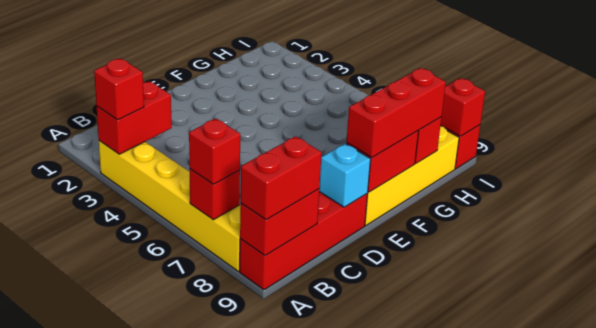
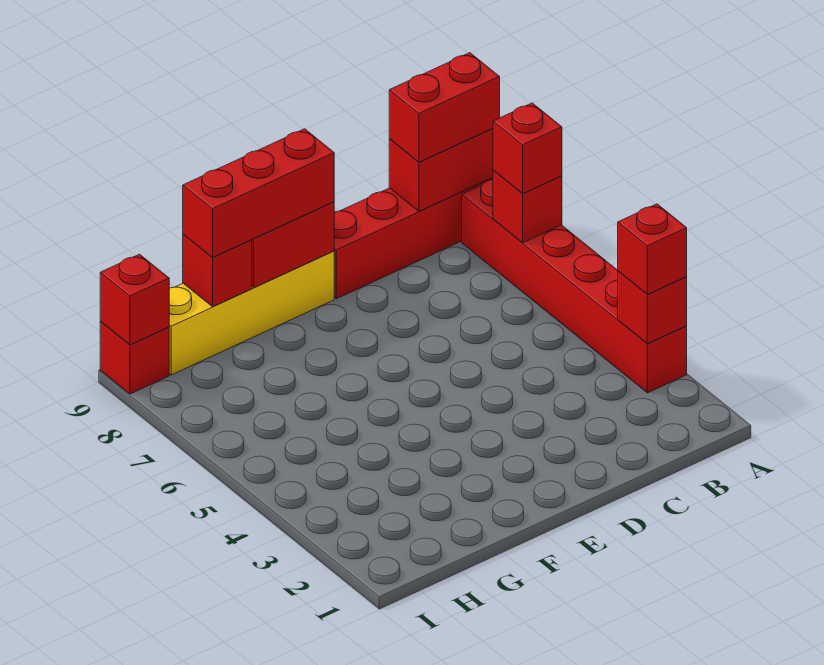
yellow brick A3:A8 level 1 -> red brick A3:A8 level 1
red brick A3:B3 level 2 -> red brick A3 level 2
cyan brick D9 level 2 -> none

